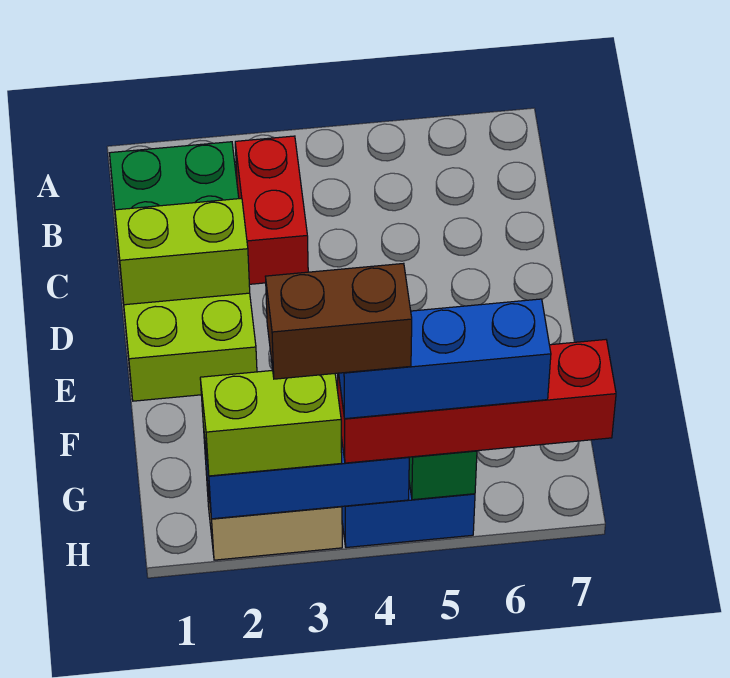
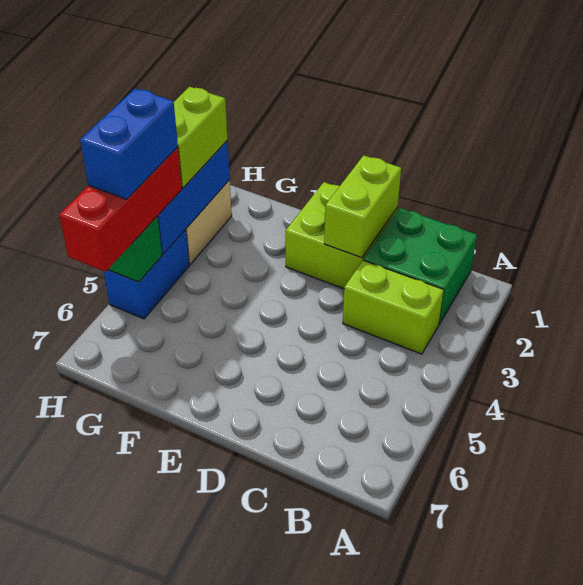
red brick B3:C3 level 1 -> lime brick B3:C3 level 1
brown brick H3:H4 level 5 -> none
red brick H4:H7 level 3 -> red brick H4:H6 level 3
blue brick H4:H6 level 4 -> blue brick H4:H5 level 4

